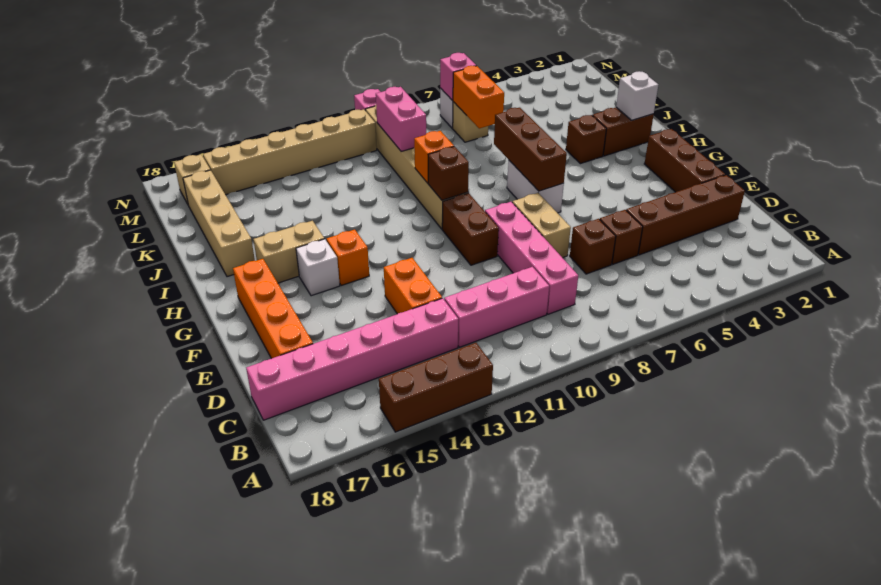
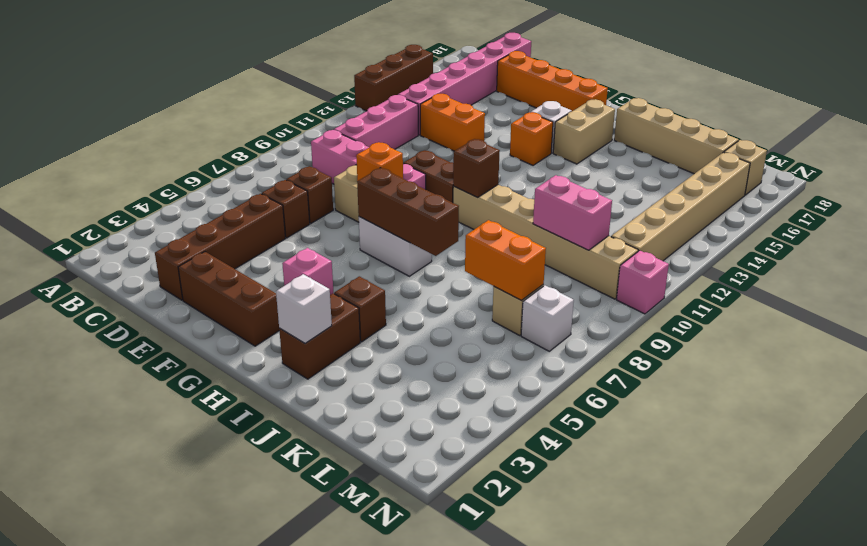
orange brick I10 level 2 -> orange brick F8 level 2
pink brick M7 level 2 -> pink brick G4 level 1

